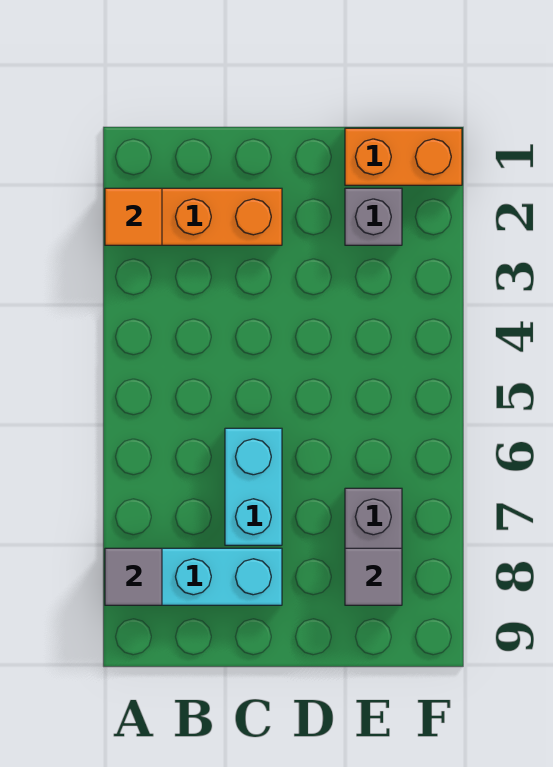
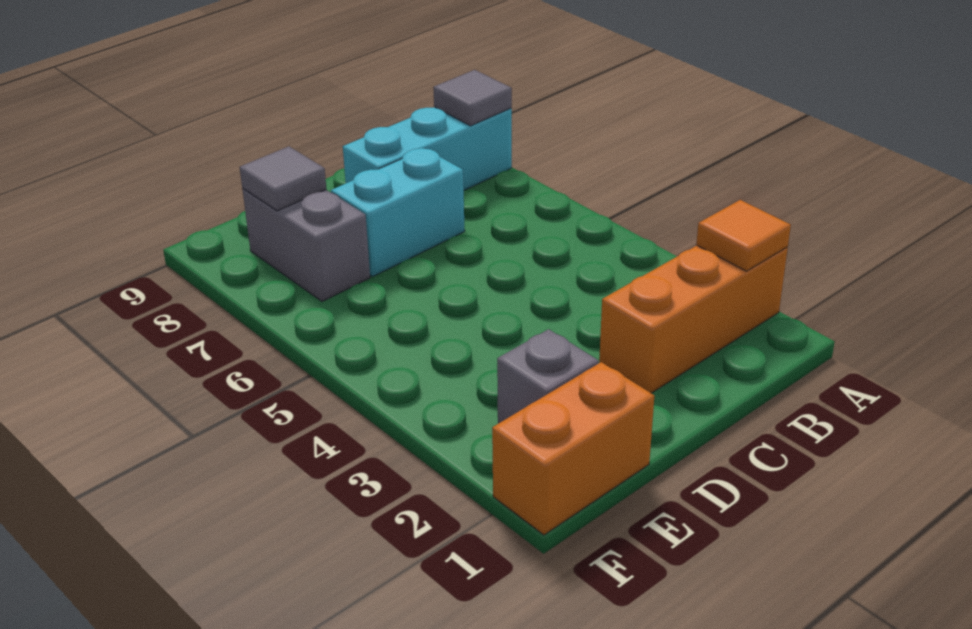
cyan brick C6:C7 level 1 -> cyan brick C7:D7 level 1

